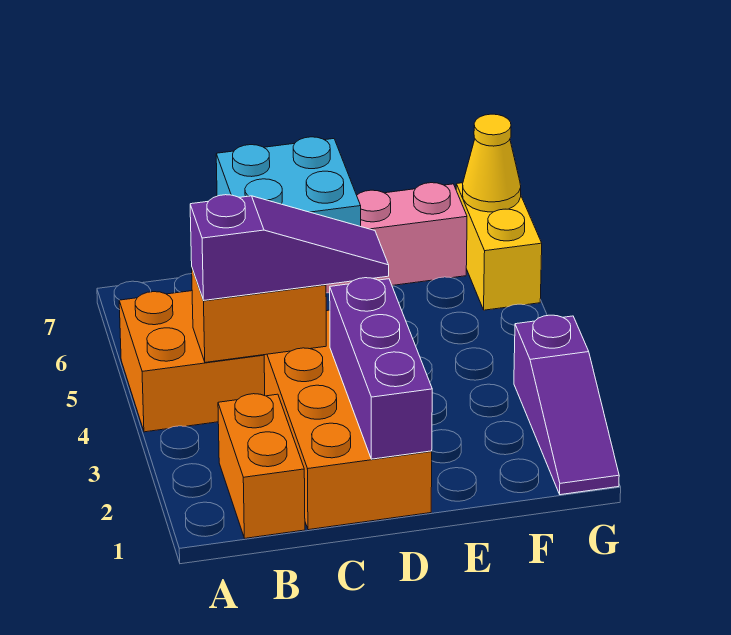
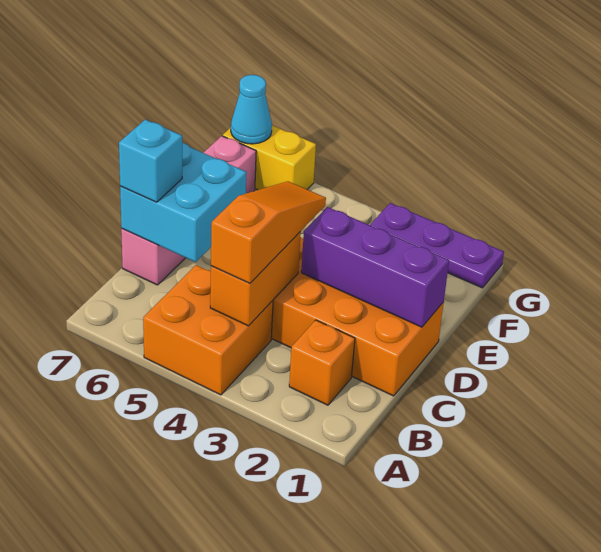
orange brick B1:B2 level 1 -> orange brick B2 level 1
purple slope B4:D4 level 3 top B -> orange slope B4:D4 level 3 top B
none -> cyan brick C7 level 3
purple slope G1:G3 level 1 top 3 -> purple plate G1:G3 level 1
yellow cone G7 level 2 -> cyan cone G7 level 2

